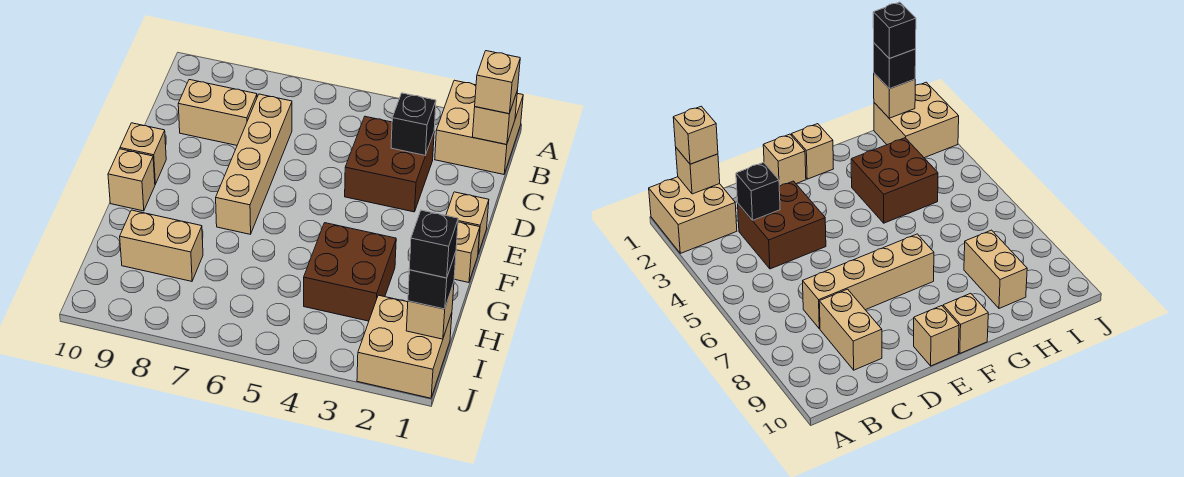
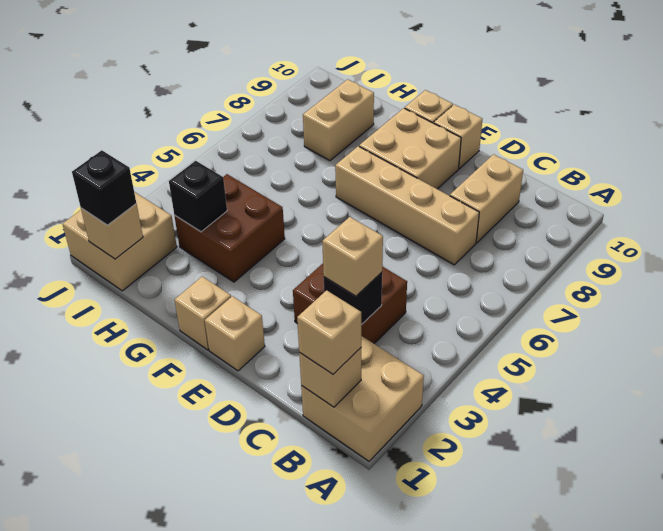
none -> tan brick C3 level 3
none -> tan brick E8:F9 level 1
black brick I1 level 4 -> black brick H3 level 2

